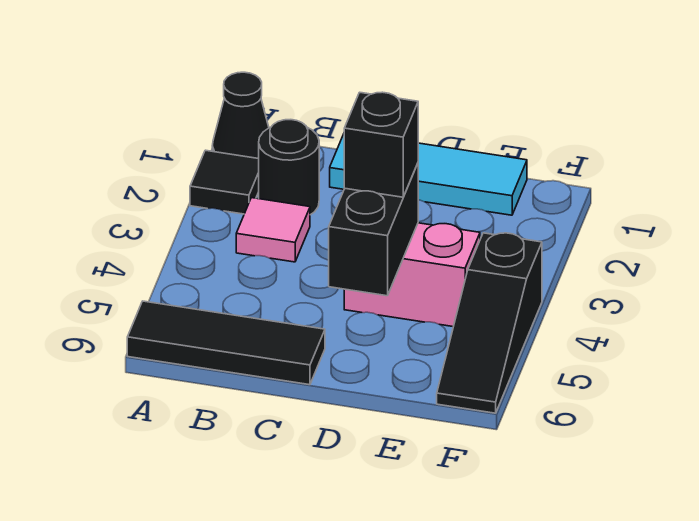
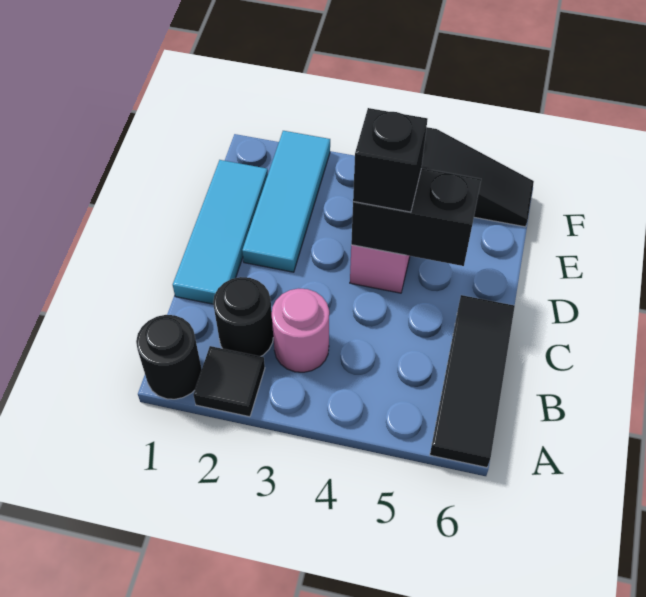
black cone A1 level 1 -> black round brick A1 level 1
pink tile B3 level 1 -> pink round brick B3 level 1
none -> cyan tile D2:F2 level 1

